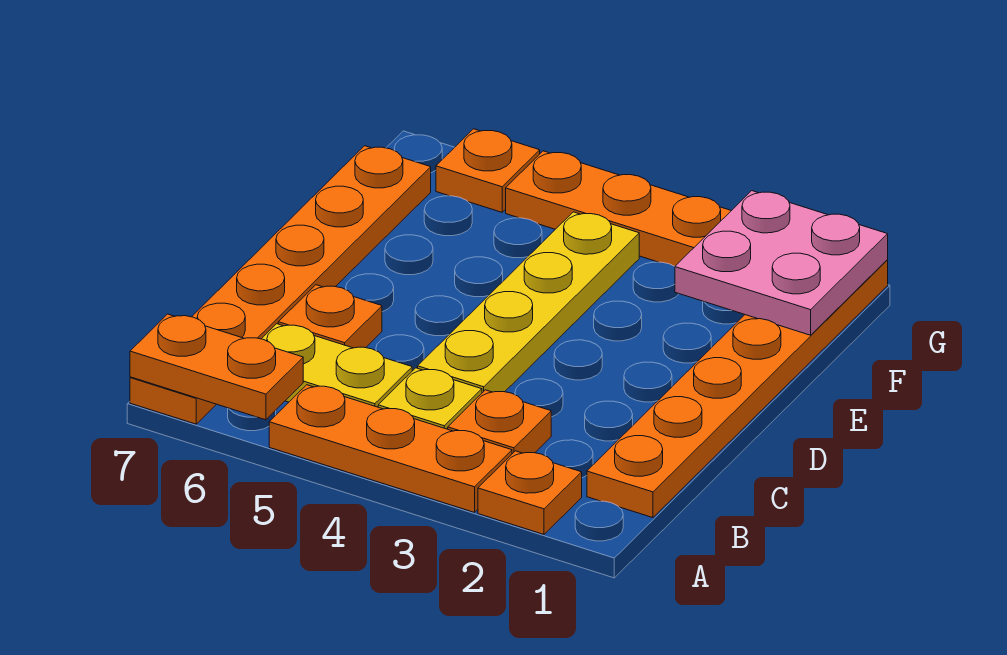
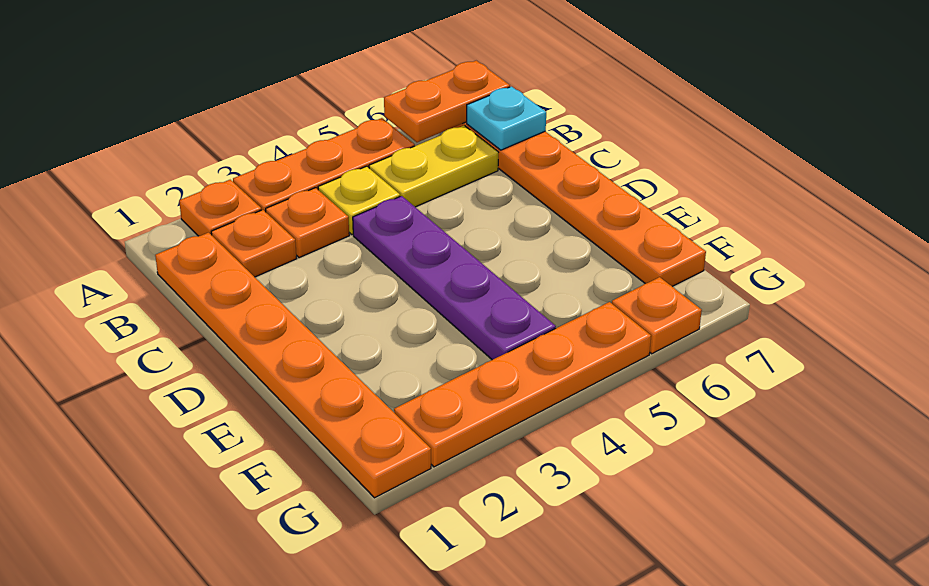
none -> cyan plate B7 level 2
yellow plate C4:F4 level 1 -> purple plate C4:F4 level 1
orange plate C6 level 1 -> orange plate B2 level 1
pink plate F1:G2 level 2 -> none

